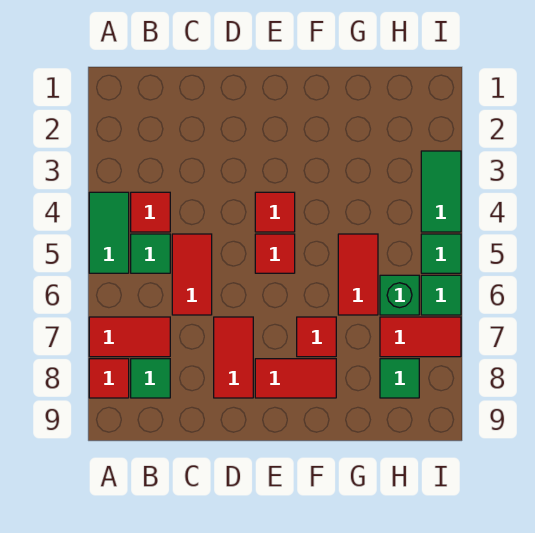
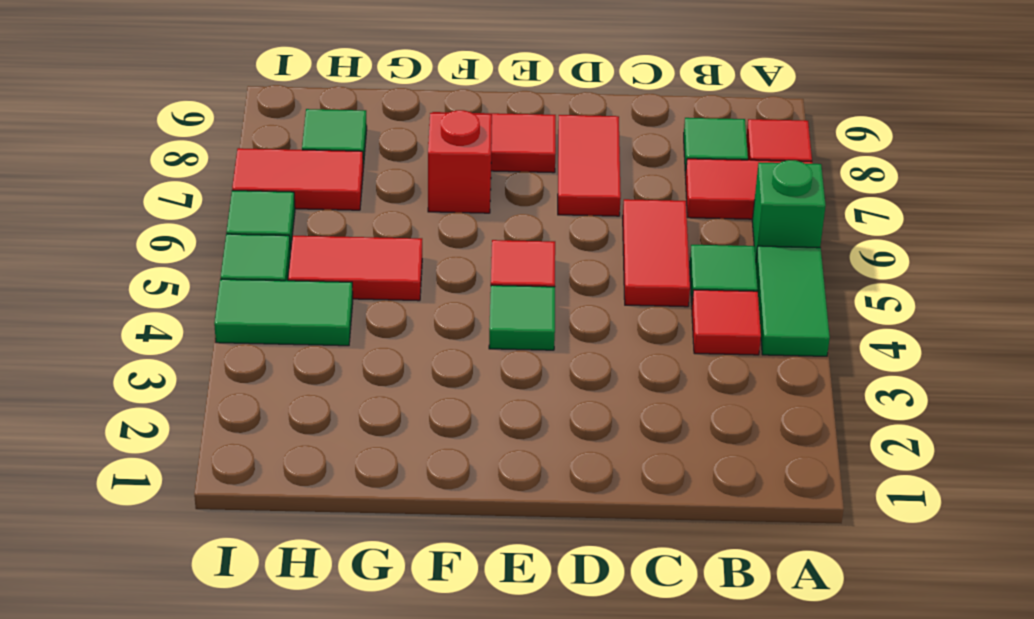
red tile E4 level 1 -> green tile E4 level 1
red tile F7 level 1 -> red brick F7 level 1
red tile G5:G6 level 1 -> red tile G5:H5 level 1
green brick H6 level 1 -> green brick A6 level 1
green tile I3:I4 level 1 -> green tile H4:I4 level 1

